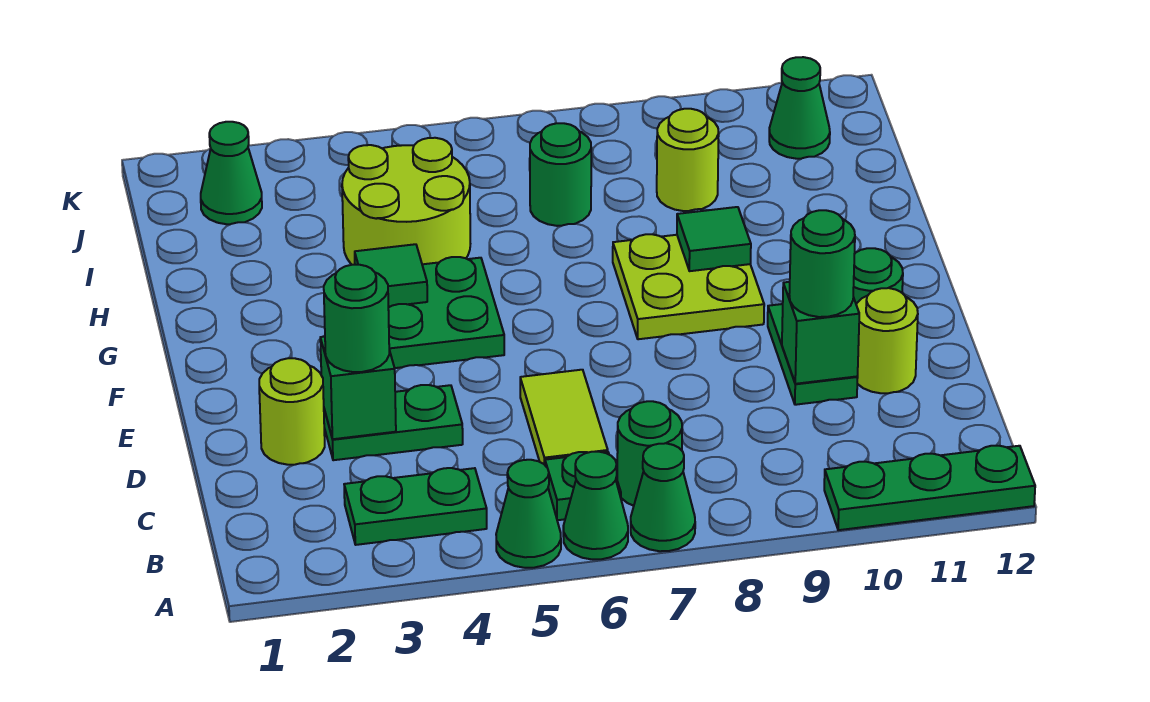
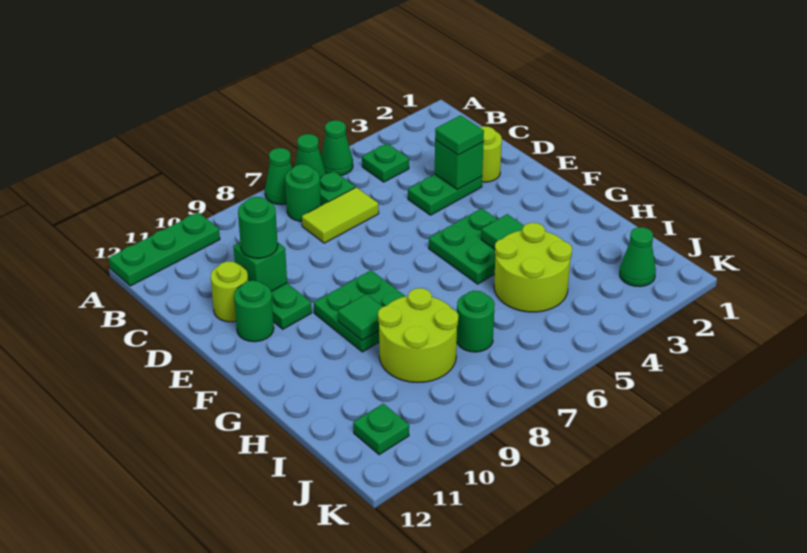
green plate B3:B4 level 1 -> green plate B4 level 1
lime tile C6:D6 level 1 -> lime tile C6:C7 level 1
green round brick D3 level 3 -> green tile D3 level 3
lime plate F8:G9 level 1 -> green plate F8:G9 level 1
lime round brick I9 level 1 -> lime round brick H8:I9 level 1
green cone J11 level 1 -> green plate J11 level 1

